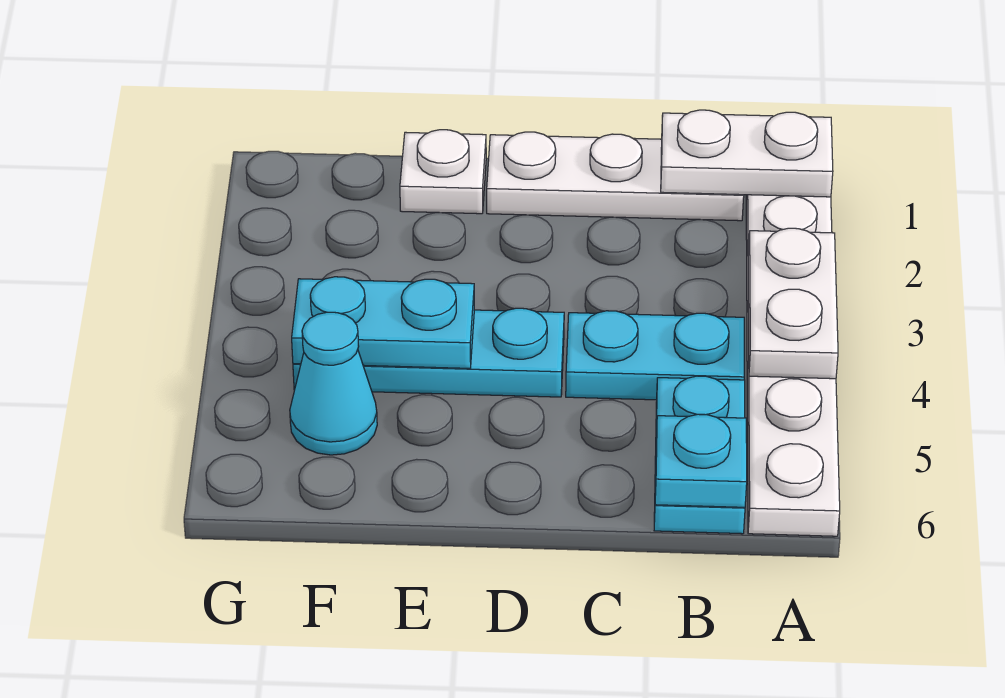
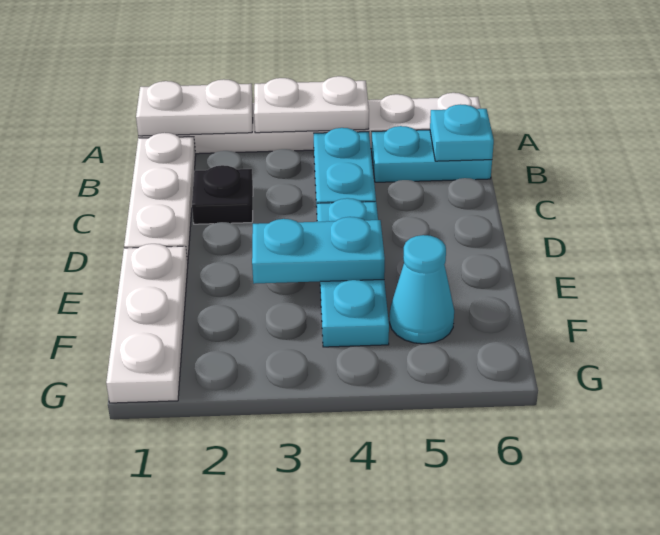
white plate A1:B1 level 2 -> white plate A1:A2 level 2
none -> black plate C2 level 1
white plate E1 level 1 -> white plate E1:G1 level 1
cyan plate E4:F4 level 2 -> cyan plate E3:E4 level 2

